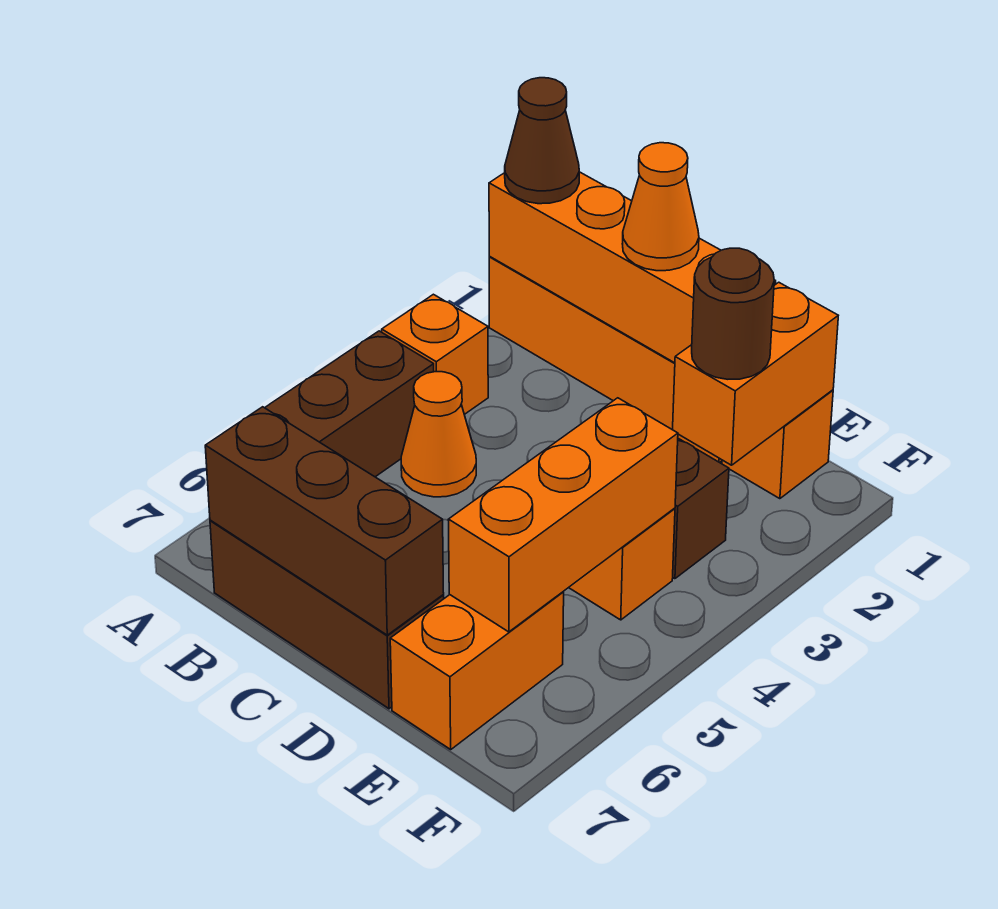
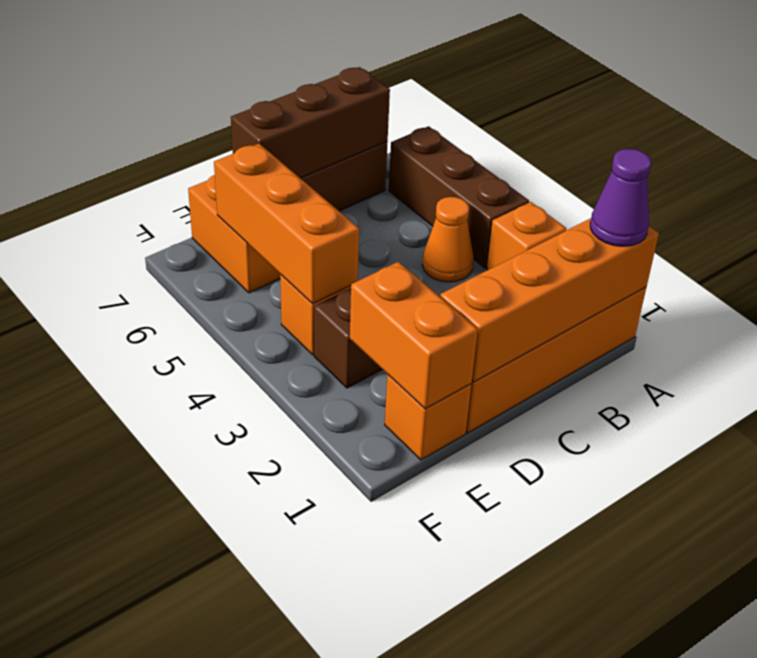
brown cone A1 level 3 -> purple cone A1 level 3
orange cone C1 level 3 -> none
brown round brick E2 level 3 -> none

